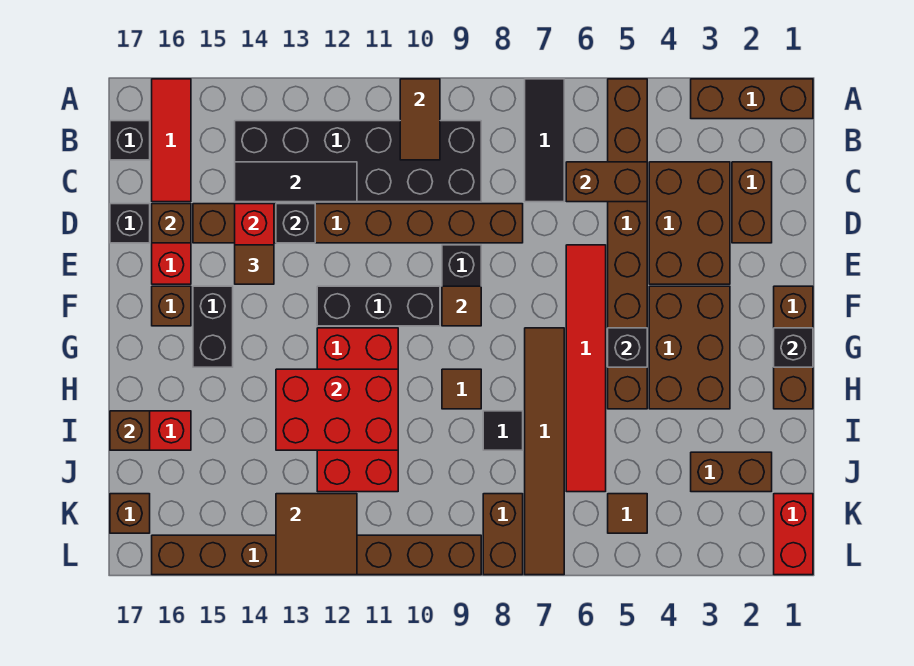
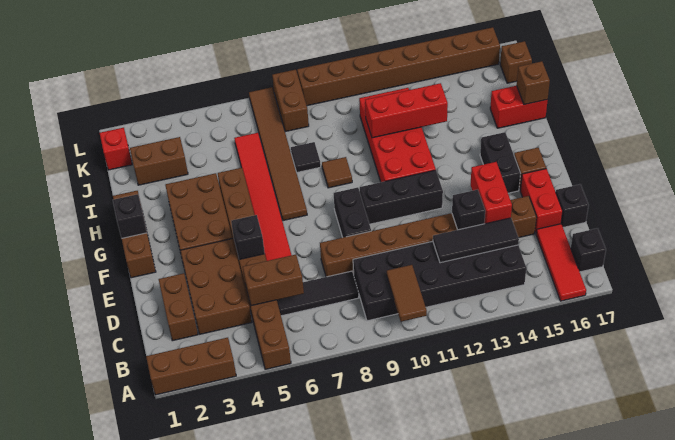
black tile A7:C7 level 1 -> black tile C6:C8 level 1
brown brick D16 level 2 -> none
brown tile E14 level 3 -> none
brown tile F9 level 2 -> none
black brick G5 level 2 -> black brick E5 level 2
red brick H11:I13 level 2 -> red brick I11:I13 level 2
red brick K1:L1 level 1 -> red brick K1 level 1
brown tile K5 level 1 -> none
brown tile K12:L13 level 2 -> none

